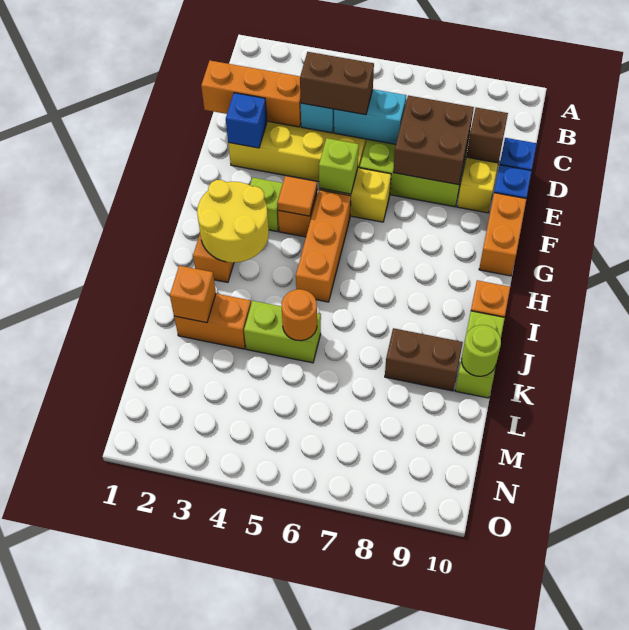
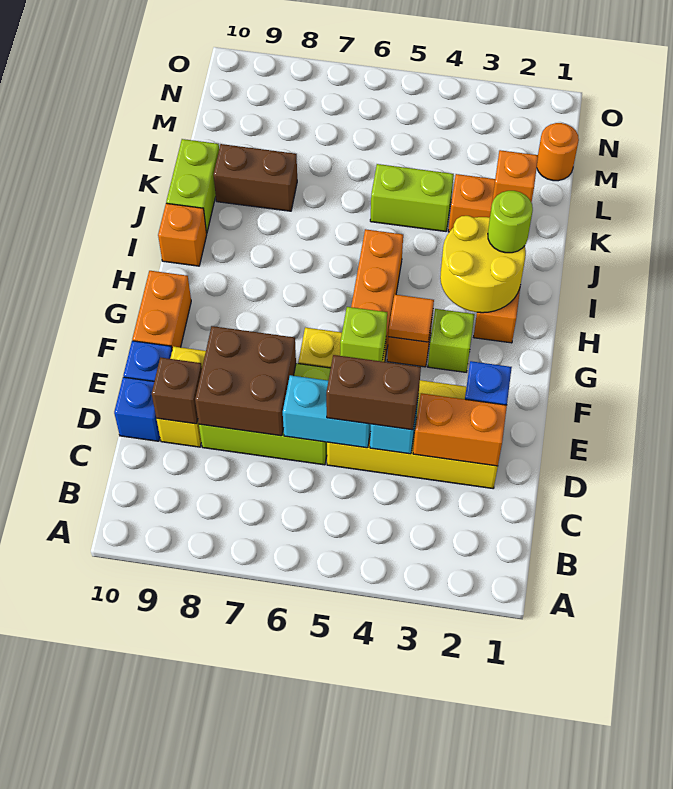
orange brick D1:D3 level 2 -> orange brick D2:D3 level 2
orange round brick K5 level 2 -> orange round brick M1 level 1
lime round brick K10 level 2 -> lime round brick I2 level 3

